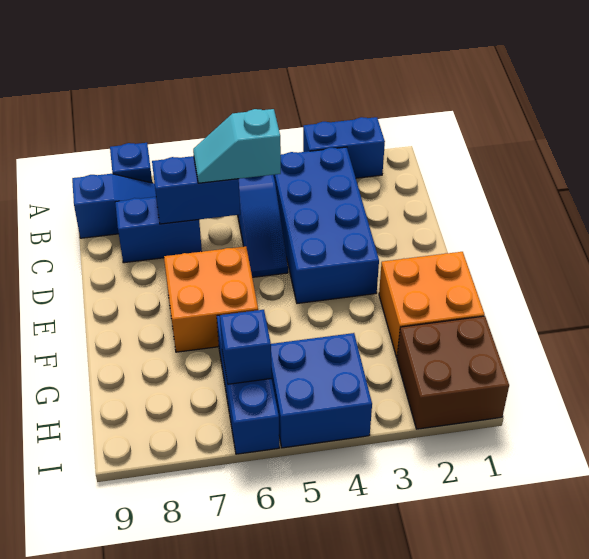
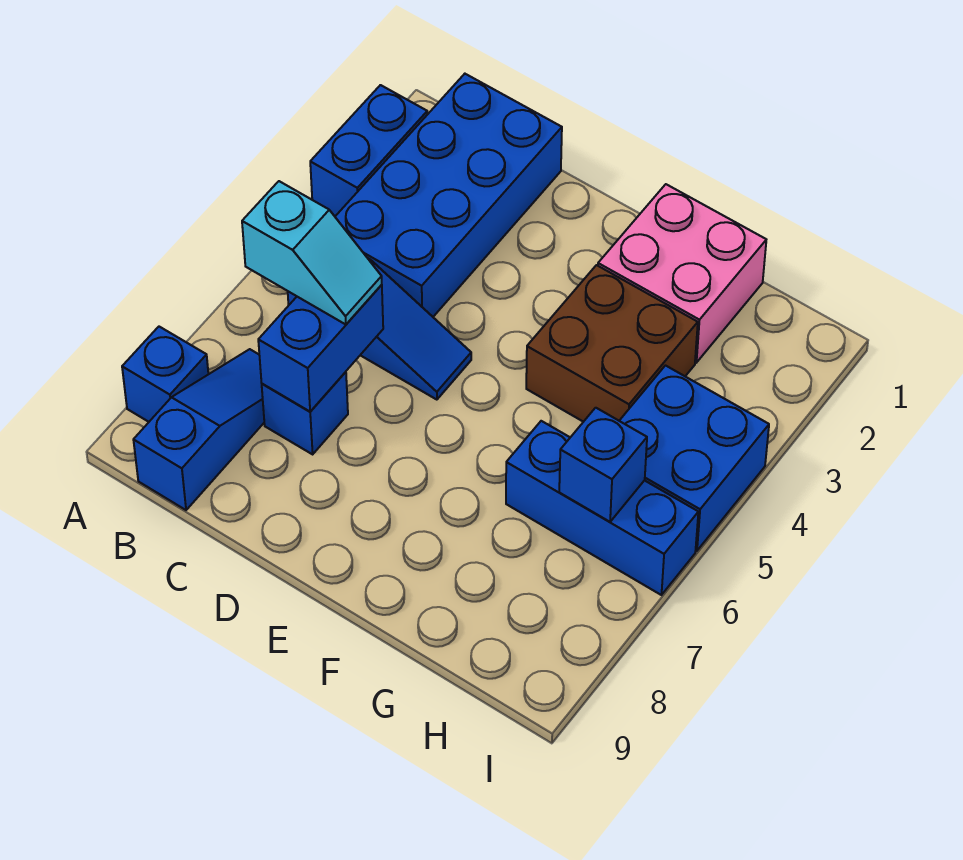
blue brick B3:E4 level 1 -> blue brick B1:C4 level 1
cyan slope C5:C6 level 3 top 5 -> cyan slope B6:C6 level 3 top B
blue brick C7:C8 level 1 -> blue brick C7 level 1
orange brick E6:F7 level 1 -> none
orange brick F1:G2 level 1 -> pink brick F1:G2 level 1
brown brick H1:I2 level 1 -> brown brick F3:G4 level 1

